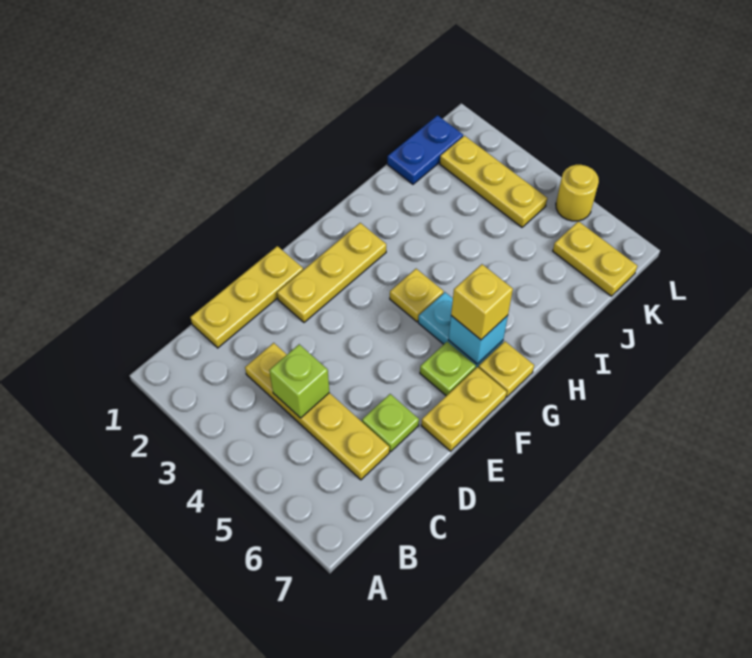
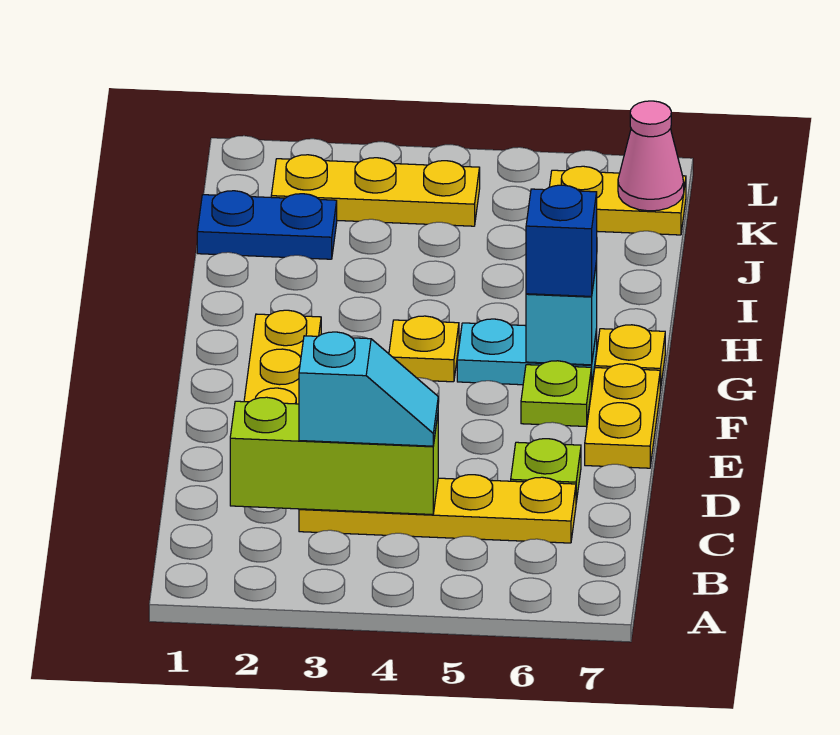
yellow plate C1:E1 level 1 -> none
none -> cyan slope C3:C4 level 3 top 3
lime brick C4 level 2 -> lime brick C2:C4 level 2
yellow brick G6 level 3 -> blue brick G6 level 3
blue plate J1:K1 level 1 -> blue plate J1:J2 level 1
none -> pink cone K7 level 2
yellow round brick L5 level 1 -> none

